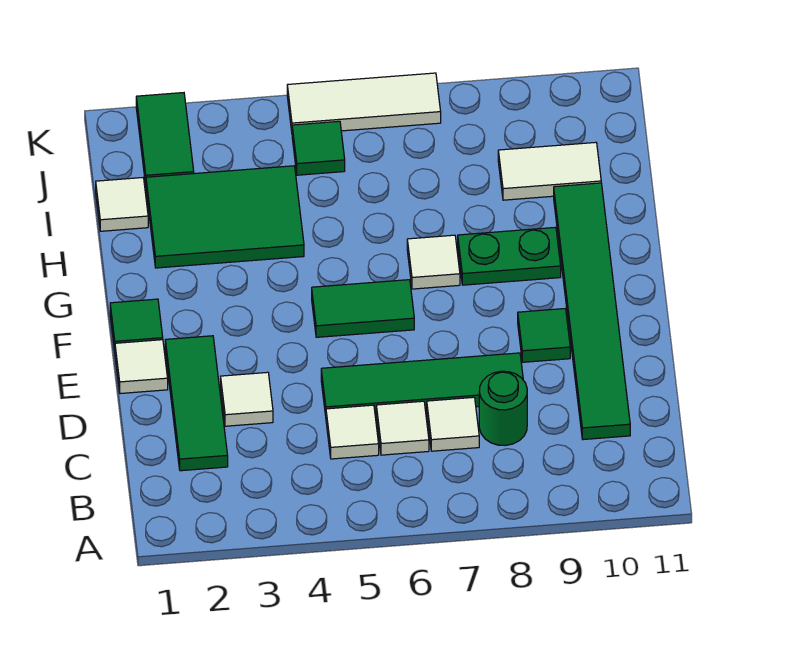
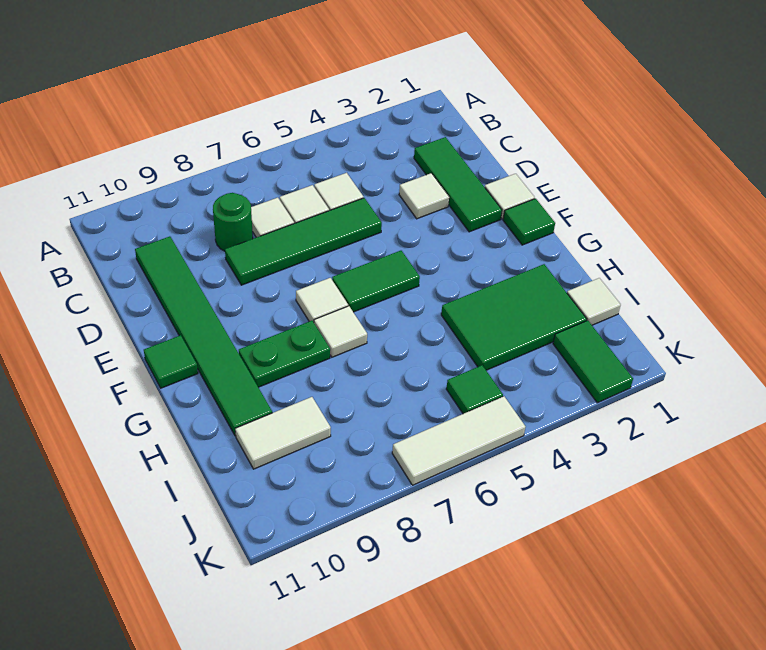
green tile E9 level 1 -> green tile F11 level 1
none -> white tile F7 level 1

